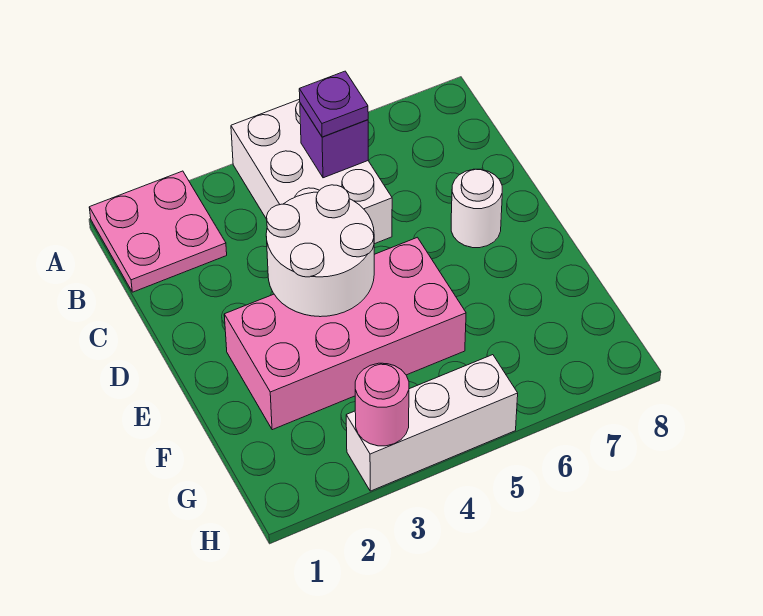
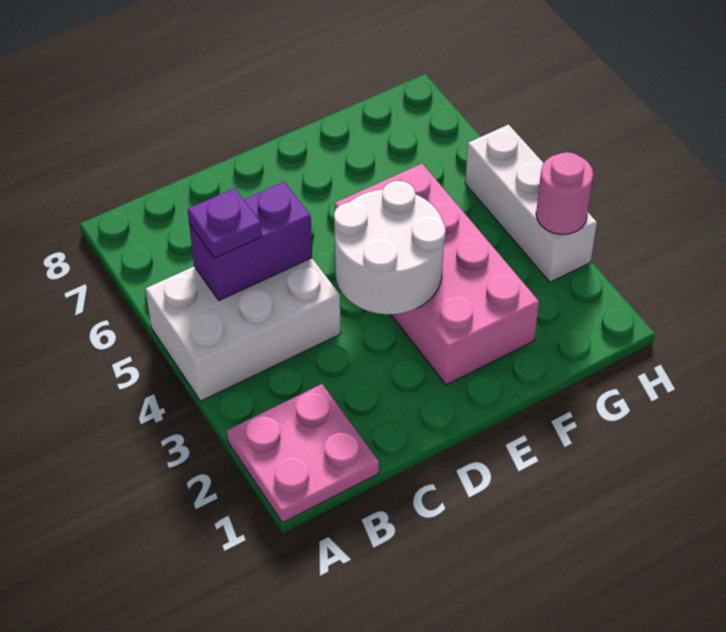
purple brick B5 level 2 -> purple brick B5:C5 level 2
white round brick D7 level 1 -> none

